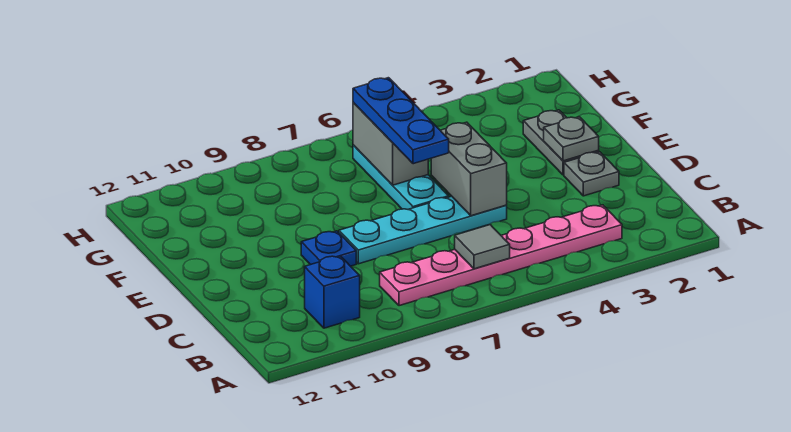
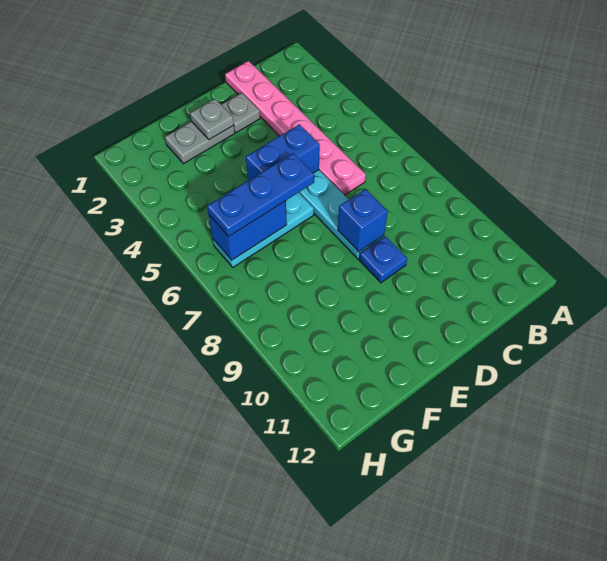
pink plate B3:B8 level 1 -> pink plate C1:C6 level 1
grey tile B6 level 2 -> none
blue brick B10 level 1 -> blue brick D8 level 2
grey brick D5:E5 level 2 -> blue brick D5:E5 level 2
grey brick F6:G6 level 2 -> blue brick F6:G6 level 2

